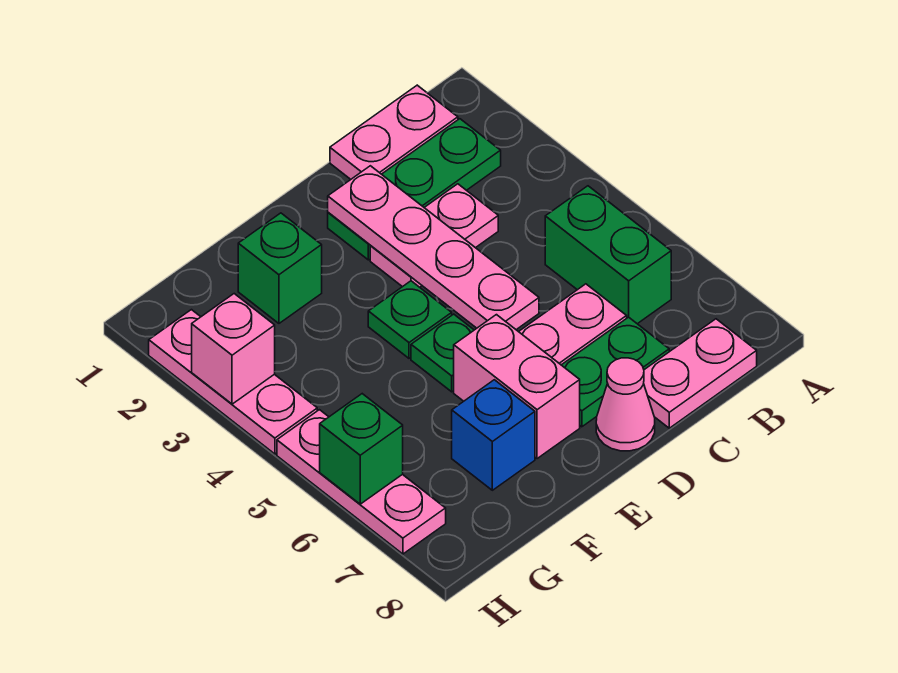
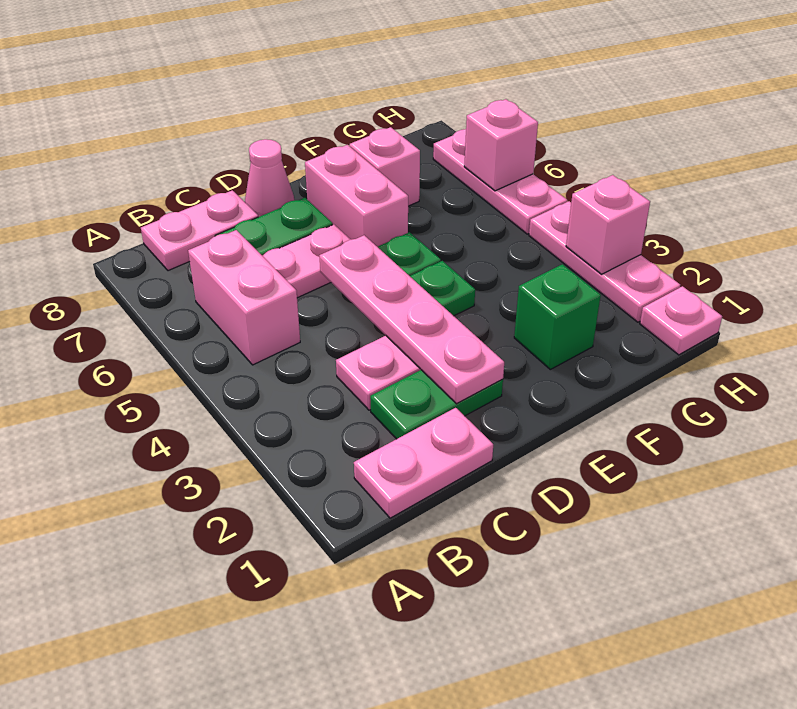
green plate B2:D2 level 1 -> green plate C2:D2 level 1
green brick B5:B6 level 1 -> pink brick B5:B6 level 1
blue brick F7 level 1 -> pink brick F7 level 1
none -> pink plate H1 level 1
green brick H6 level 2 -> pink brick H6 level 2

